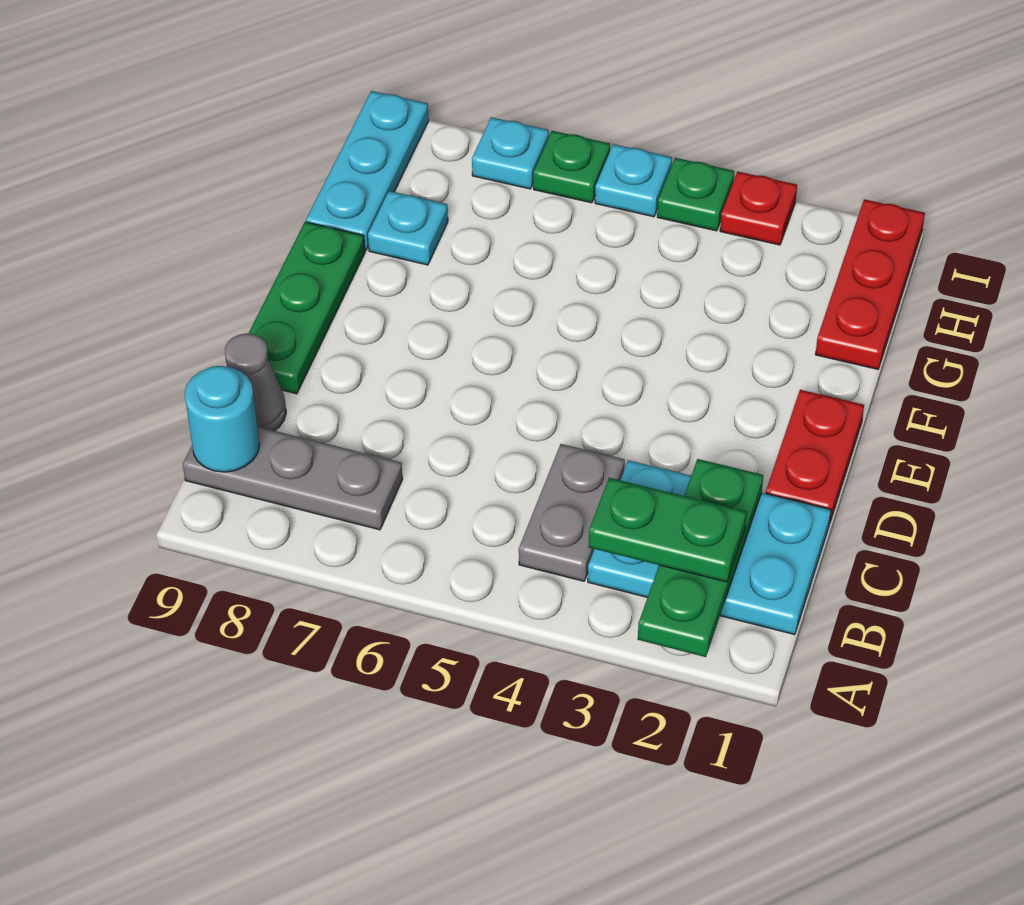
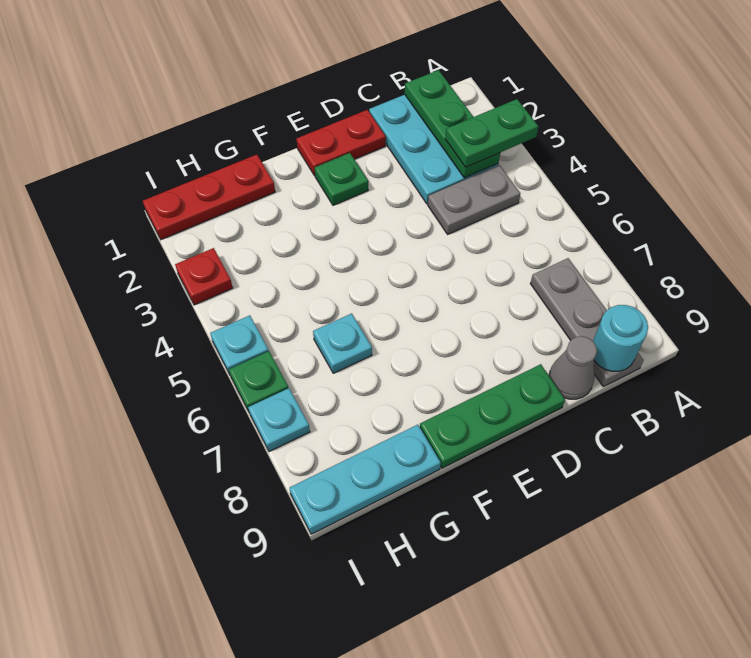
green plate A2:C2 level 2 -> green plate B1:B3 level 2
green plate B2:B3 level 3 -> green plate A3:B3 level 3
cyan plate G8 level 1 -> cyan plate G6 level 1
green plate I4 level 1 -> green plate E2 level 1

